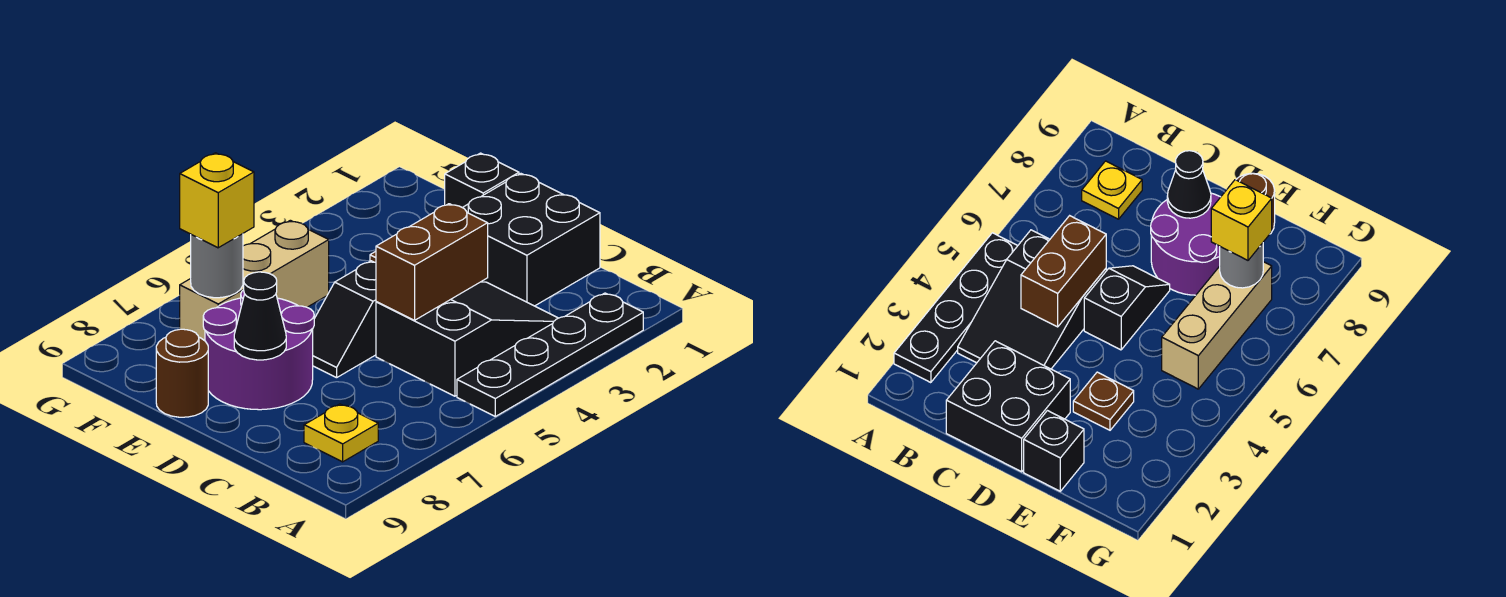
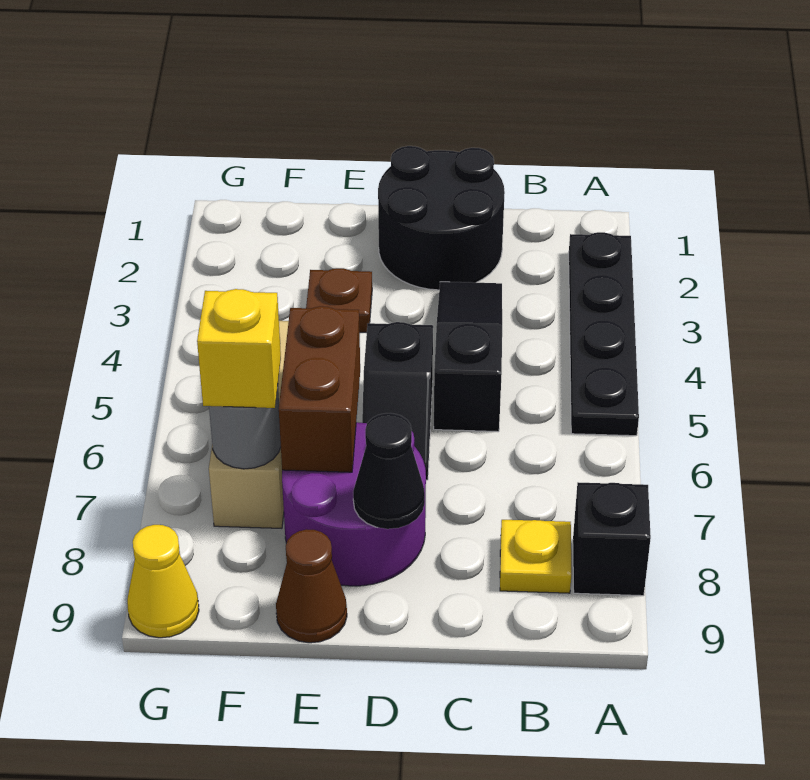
black slope B3:C5 level 1 top 5 -> black slope C3:C5 level 1 top 5
black brick C1:D2 level 1 -> black round brick C1:D2 level 1
brown brick C4:C5 level 2 -> brown brick E6:E7 level 2
black brick E1 level 1 -> black brick A8 level 1
brown round brick E9 level 1 -> brown cone E9 level 1
none -> yellow cone G9 level 1

